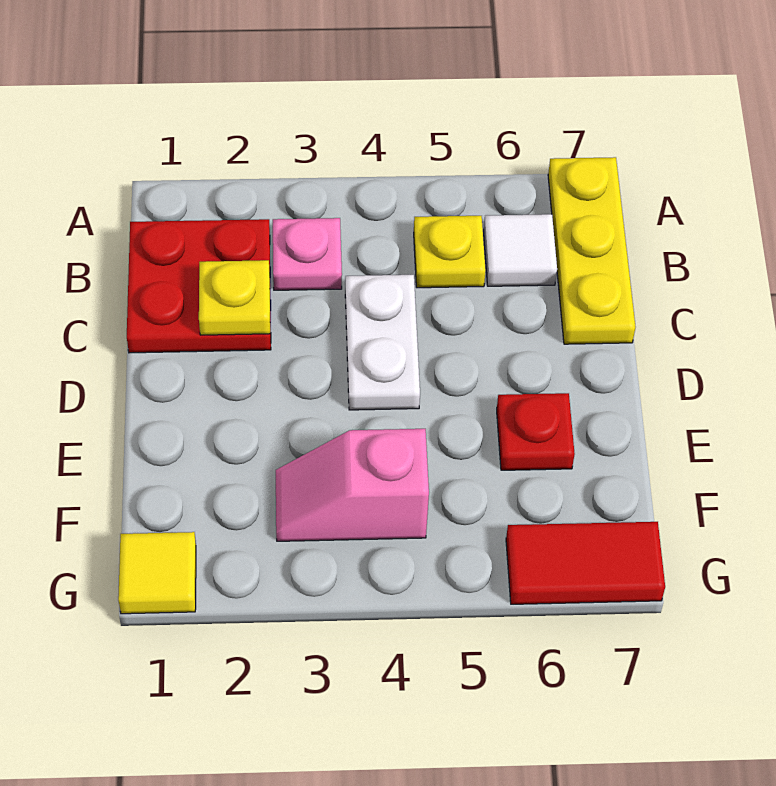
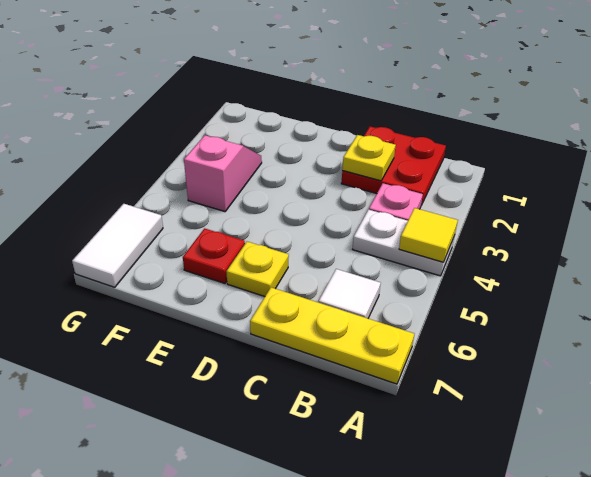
yellow plate B5 level 1 -> yellow plate D6 level 1
white plate C4:D4 level 1 -> white plate A4:B4 level 1
yellow tile G1 level 1 -> yellow tile A4 level 2
red tile G6:G7 level 1 -> white tile G6:G7 level 1

